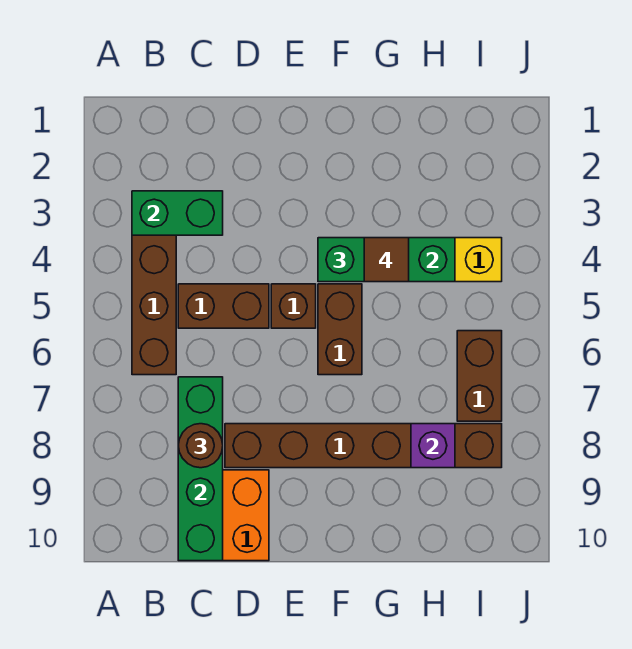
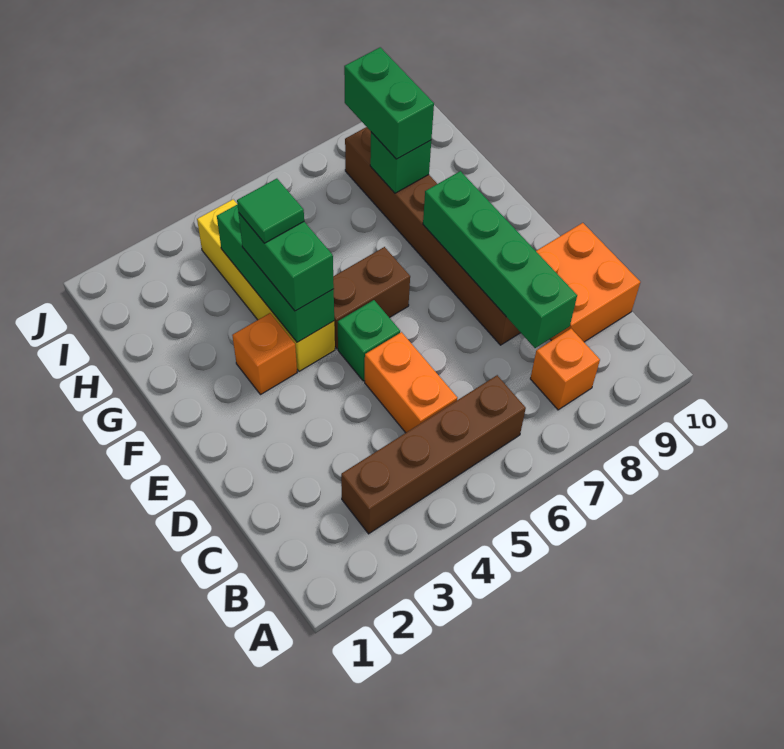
green brick B3:C3 level 2 -> green brick H8:I8 level 3
none -> orange brick B8 level 1
brown brick C5:D5 level 1 -> orange brick C5:D5 level 1
green brick C7:C10 level 2 -> green brick C8:F8 level 2
brown round brick C8 level 3 -> none
brown brick E5 level 1 -> green brick E5 level 1
none -> orange brick F3 level 1
brown tile G4 level 4 -> green tile G4 level 4
purple brick H8 level 2 -> green brick H8 level 2
brown brick I6:I7 level 1 -> none

